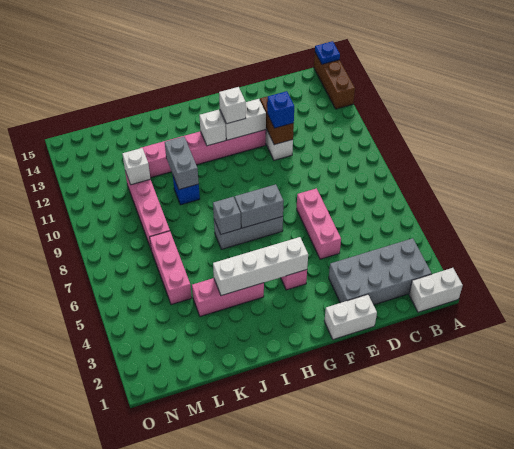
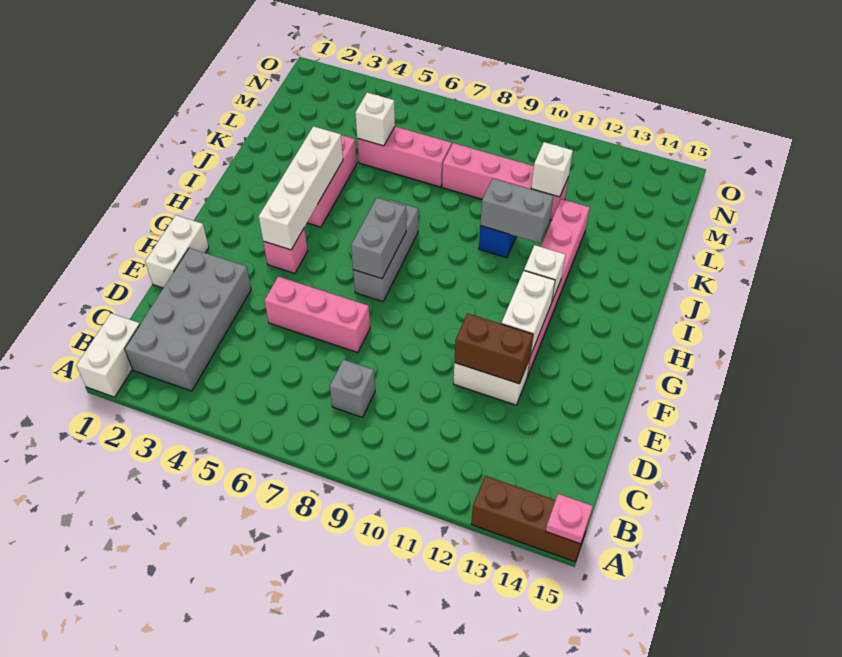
blue plate A15 level 2 -> pink plate A15 level 2
blue brick E11 level 3 -> none
white brick G12 level 3 -> white brick L5 level 2
grey brick I7 level 2 -> grey brick C8 level 1

